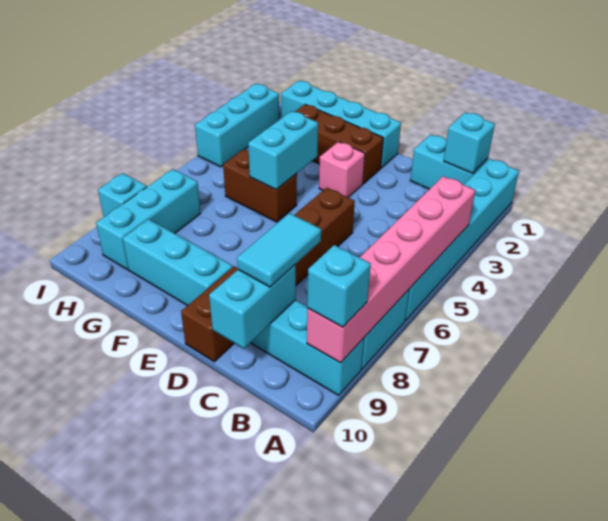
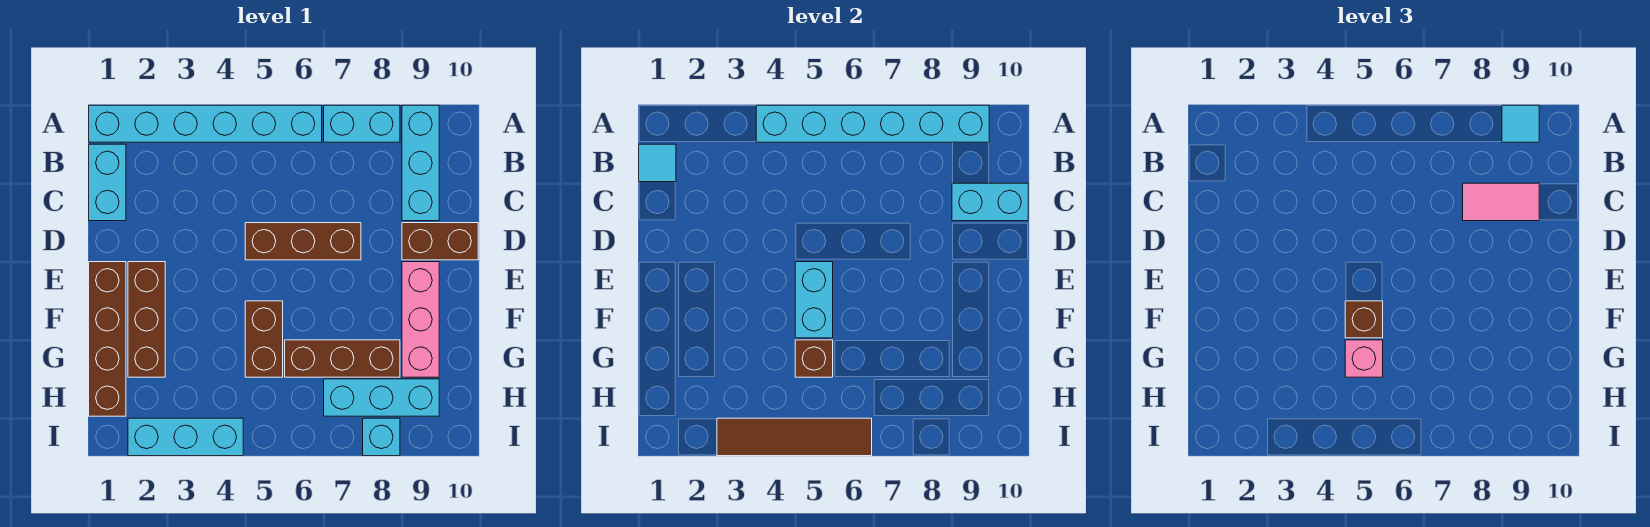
pink brick A4:A9 level 2 -> cyan brick A4:A9 level 2
cyan brick A9 level 3 -> cyan tile A9 level 3
cyan brick B1 level 2 -> cyan tile B1 level 2
cyan tile C8:C9 level 3 -> pink tile C8:C9 level 3
cyan brick E1:H1 level 1 -> brown brick E1:H1 level 1
pink brick E3 level 1 -> pink brick G5 level 3
cyan brick E9:G9 level 1 -> pink brick E9:G9 level 1
cyan brick F4:F5 level 2 -> cyan brick E5:F5 level 2
none -> brown brick F5 level 3
none -> brown brick G5 level 2
none -> brown brick G6:G8 level 1
none -> brown tile I3:I6 level 2

